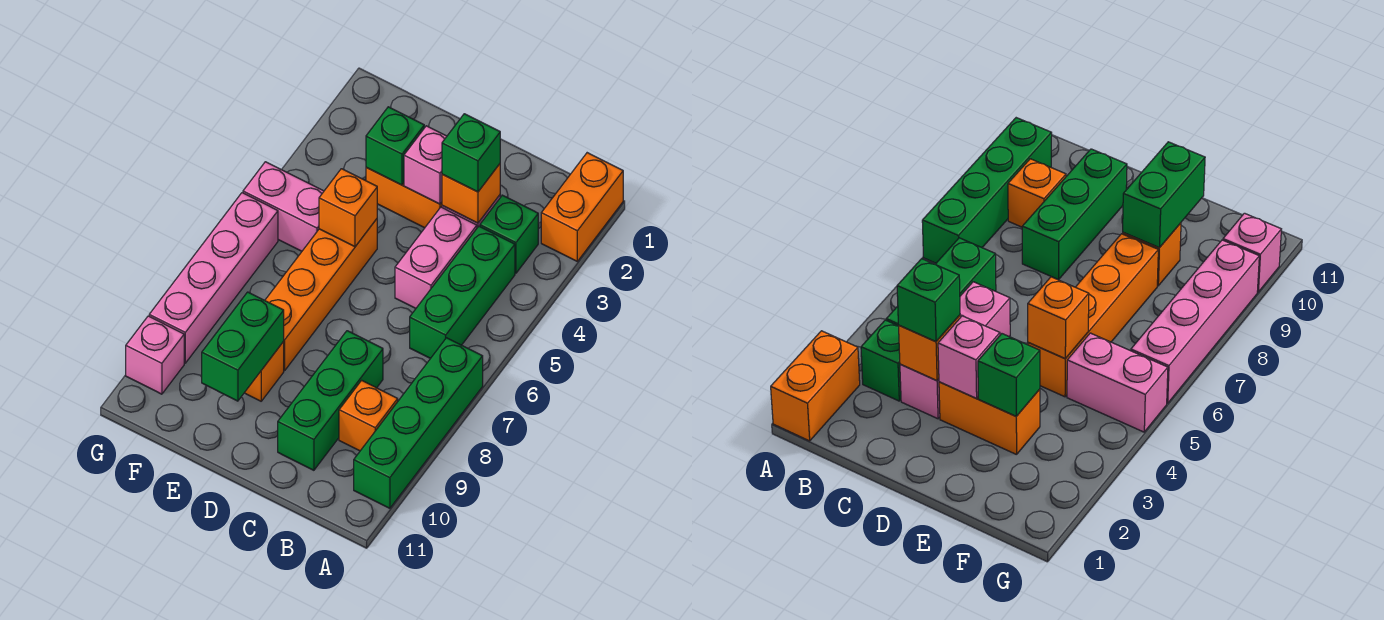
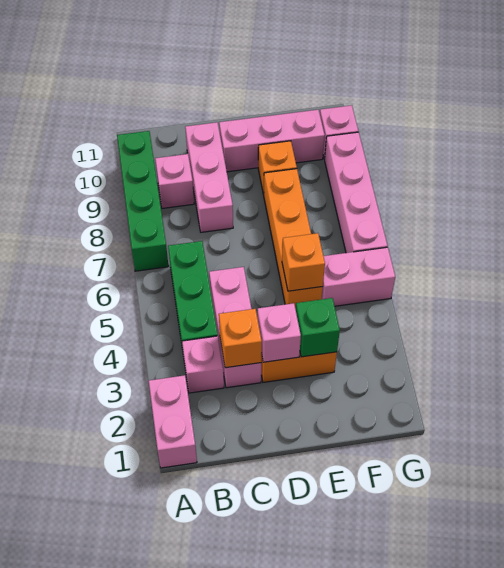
orange brick A1:A2 level 1 -> pink brick A1:A2 level 1
green brick B3 level 1 -> pink brick B3 level 1
orange brick B9 level 1 -> pink brick B9 level 1
green brick C3 level 3 -> none
green brick C8:C10 level 1 -> pink brick C8:C10 level 1
none -> pink brick D10:F10 level 1
green brick E9:E10 level 2 -> none

